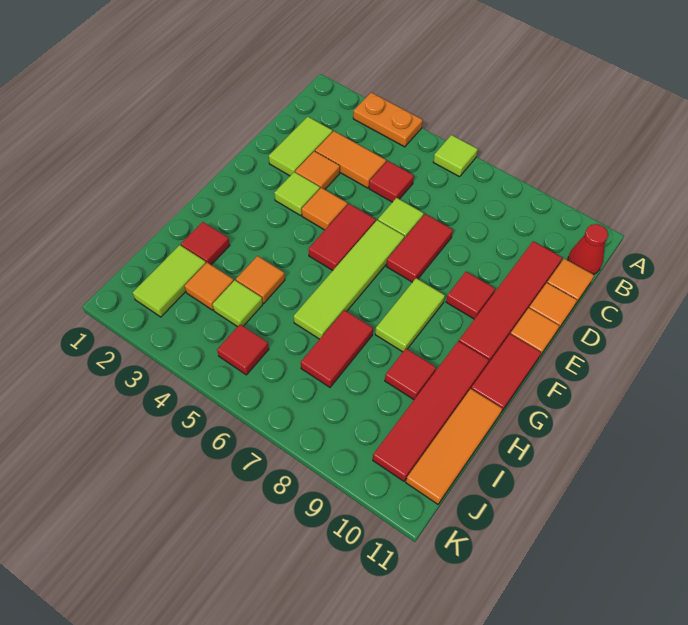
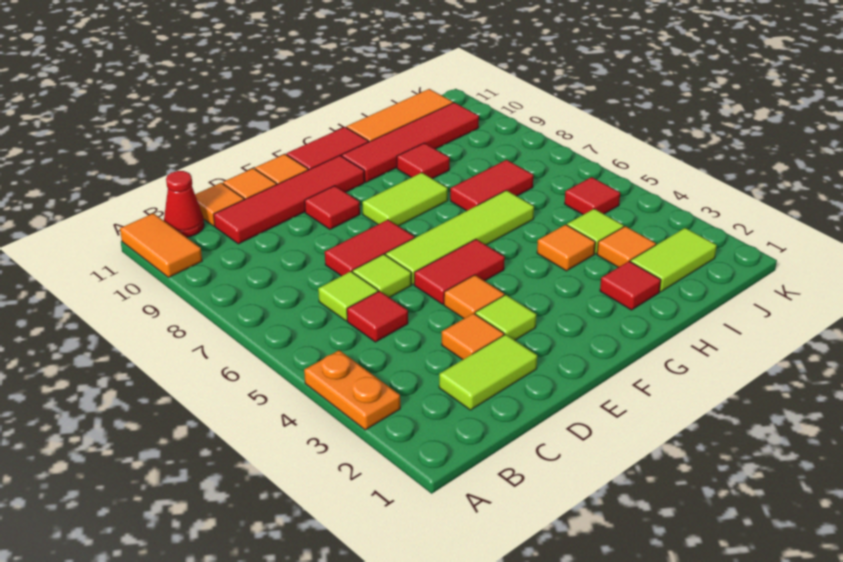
lime tile A6 level 1 -> lime tile C6 level 1
orange tile C3:C4 level 1 -> orange tile A10:A11 level 1

